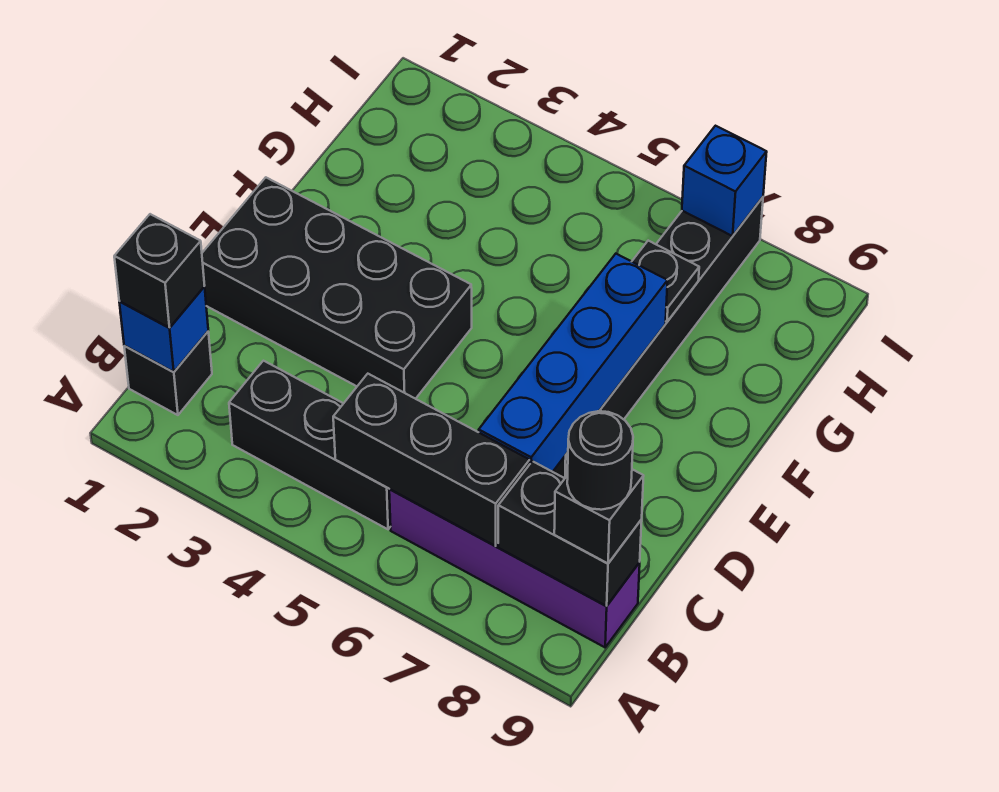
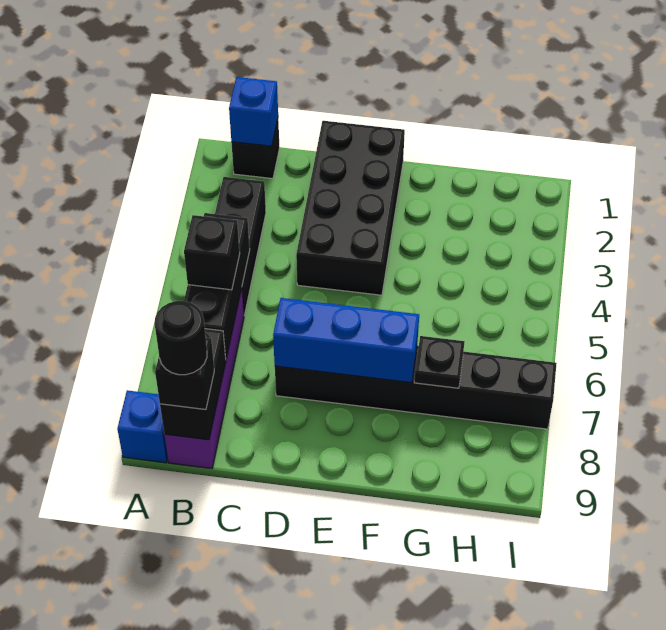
black brick B1 level 3 -> black brick B6 level 3
blue brick C7:F7 level 2 -> blue brick D7:F7 level 2
blue brick I7 level 2 -> blue brick A9 level 1

